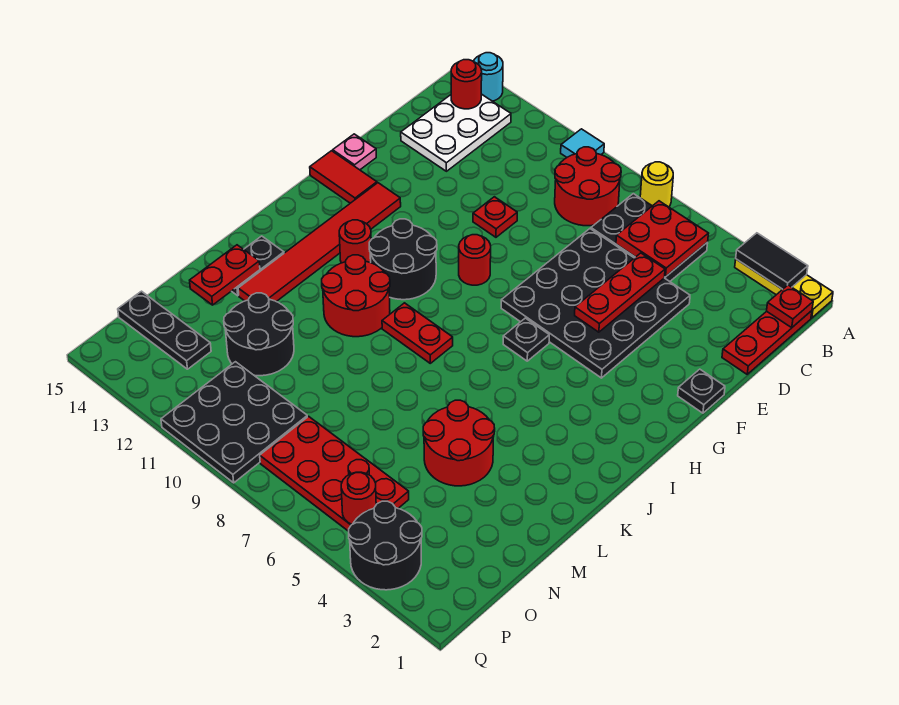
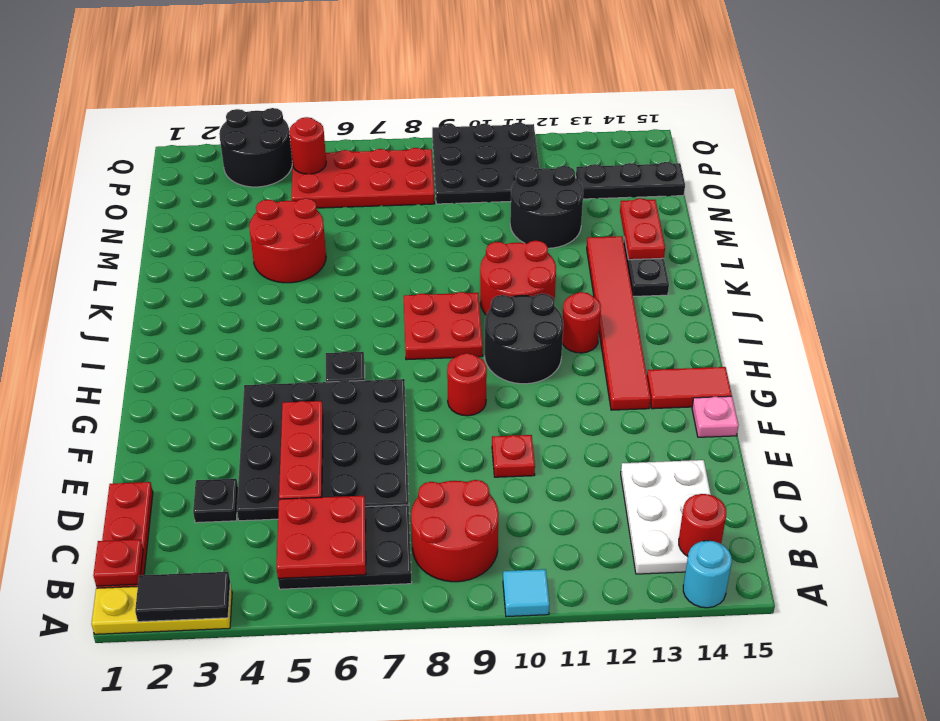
yellow round brick A7 level 1 -> none
black plate F1 level 1 -> black plate D3 level 1
red plate J8:J9 level 1 -> red plate I8:J9 level 1

